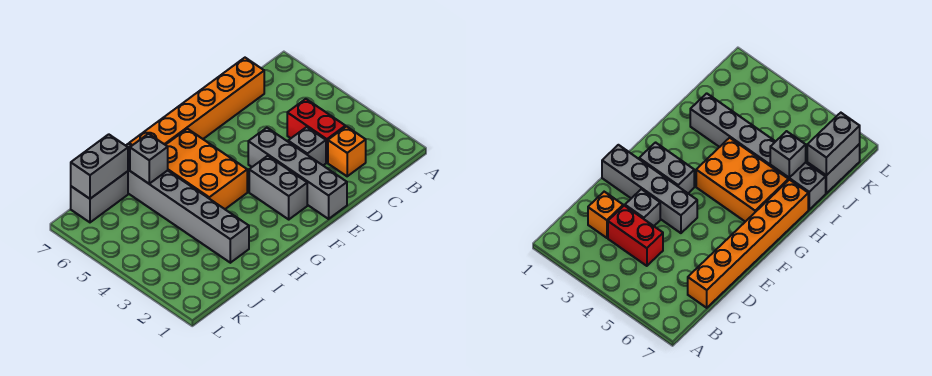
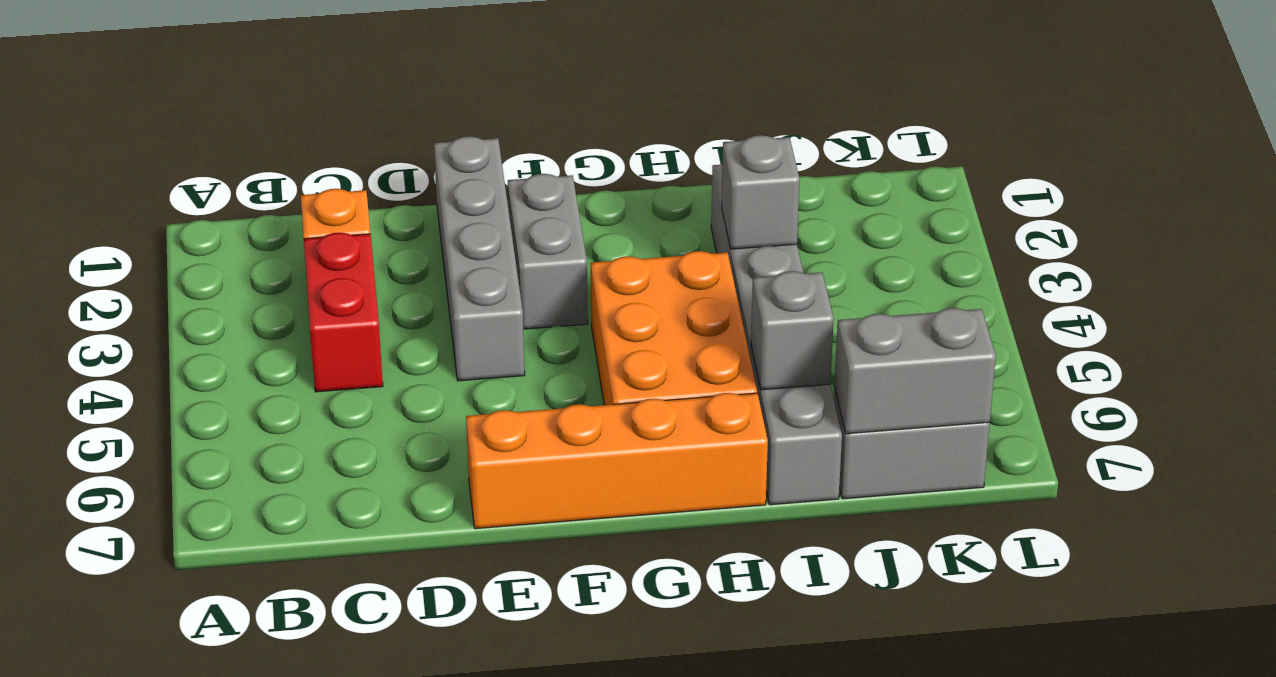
orange brick C7:H7 level 1 -> orange brick E7:H7 level 1
grey brick D3 level 1 -> grey brick I3 level 2

